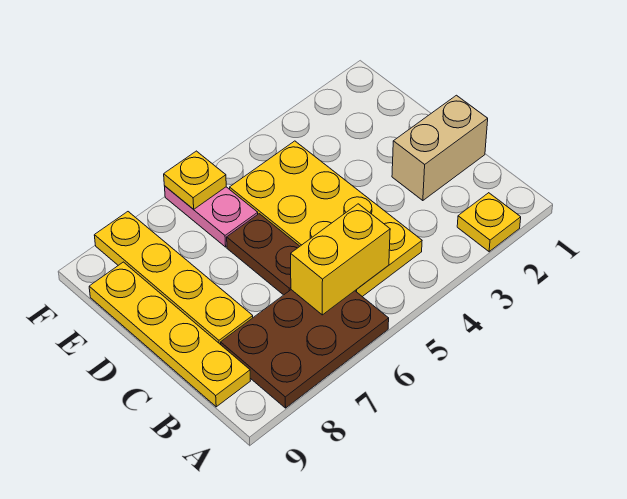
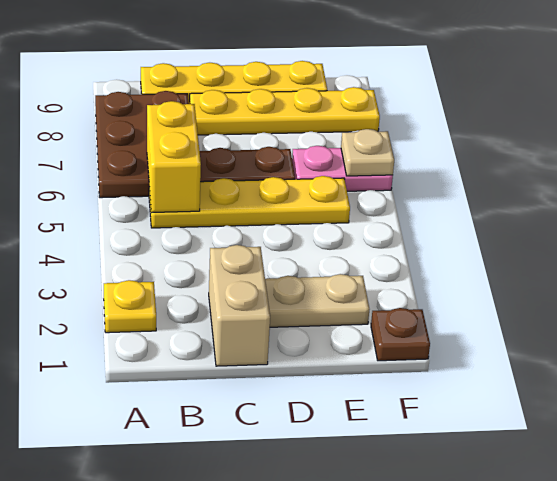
yellow plate B4:E5 level 1 -> yellow plate B5:E5 level 1
none -> tan plate D2:E2 level 1
none -> brown plate F1 level 1
yellow plate F6 level 2 -> tan plate F6 level 2

